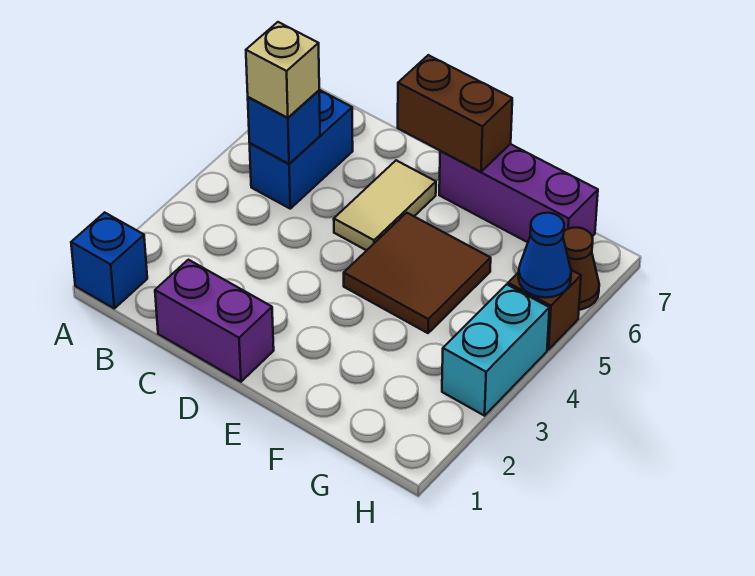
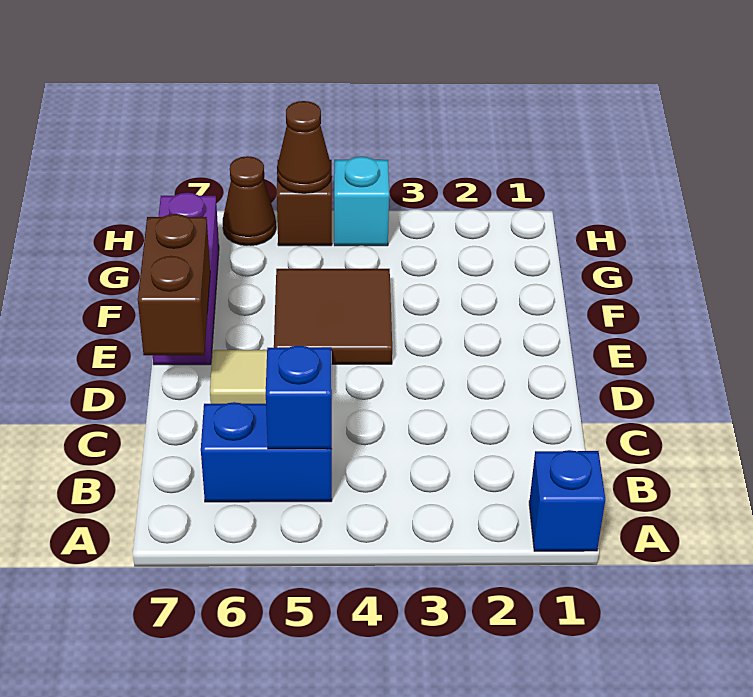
tan brick B5 level 3 -> none
purple brick C1:D1 level 1 -> none
cyan brick H3:H4 level 1 -> cyan brick H4 level 1
blue cone H5 level 2 -> brown cone H5 level 2

